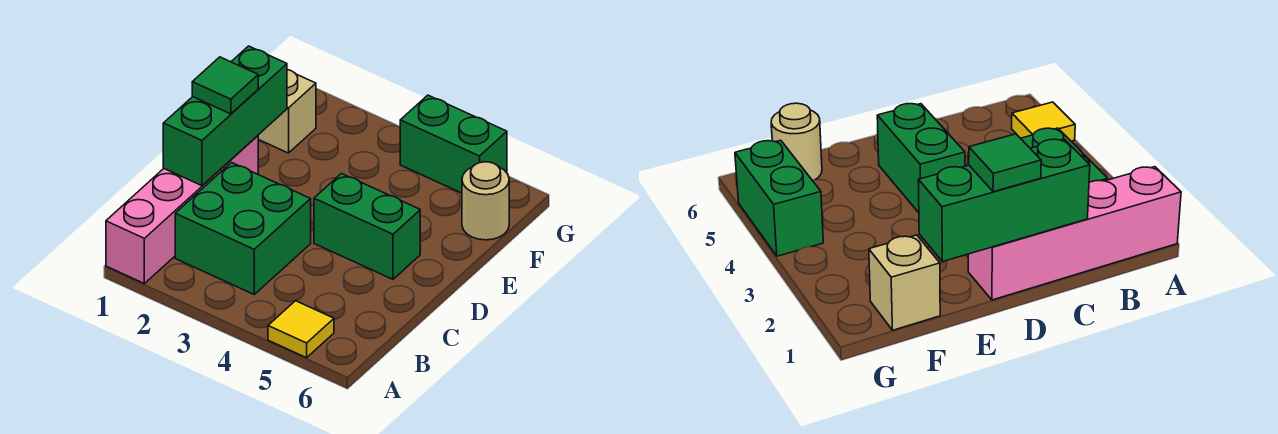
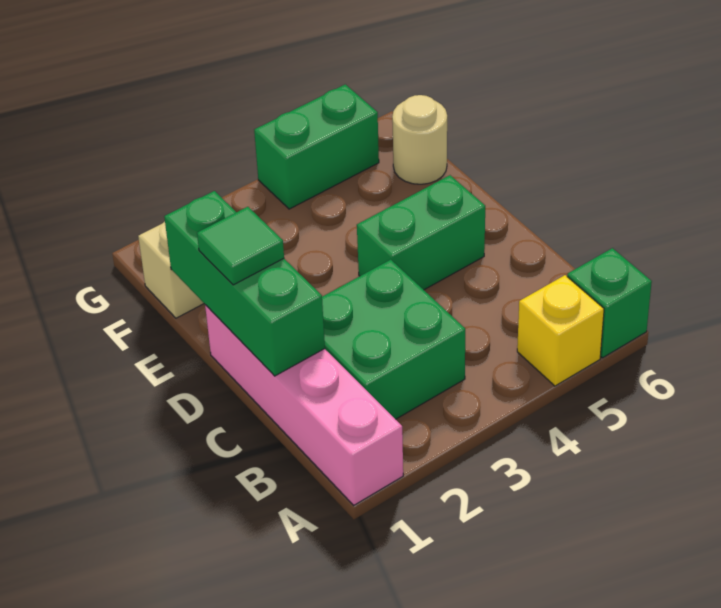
yellow tile A5 level 1 -> yellow brick A5 level 1
none -> green brick A6 level 1

